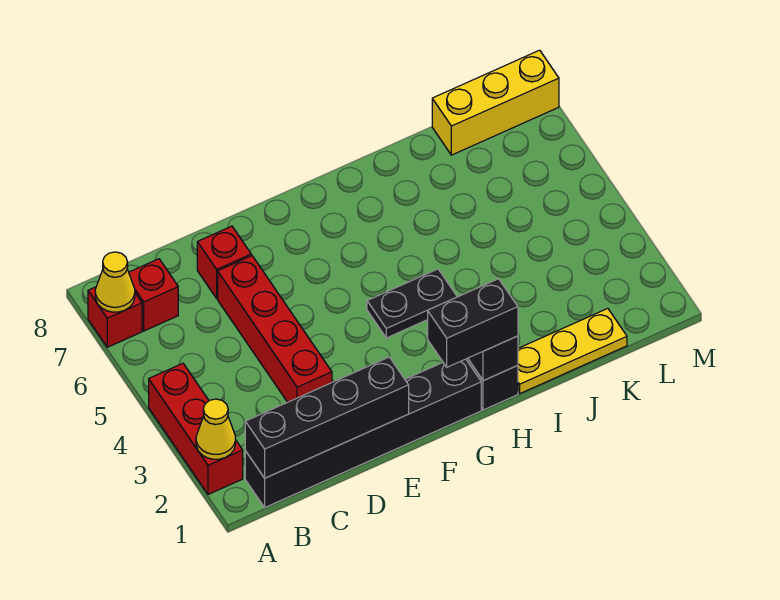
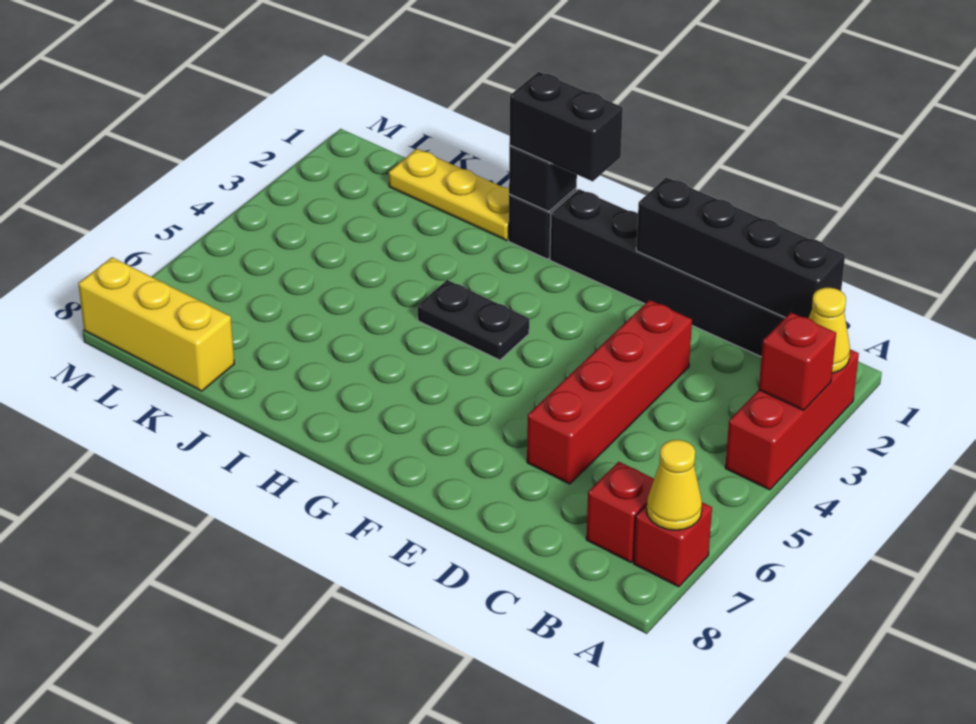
red brick D7 level 1 -> red brick A3 level 2

